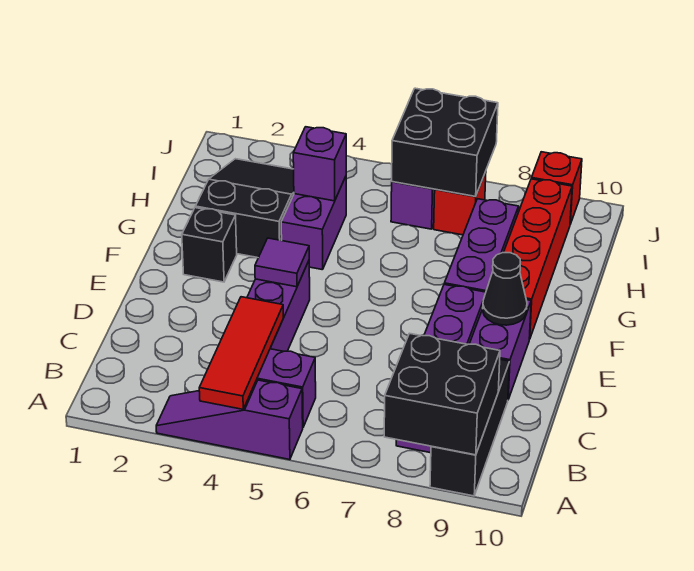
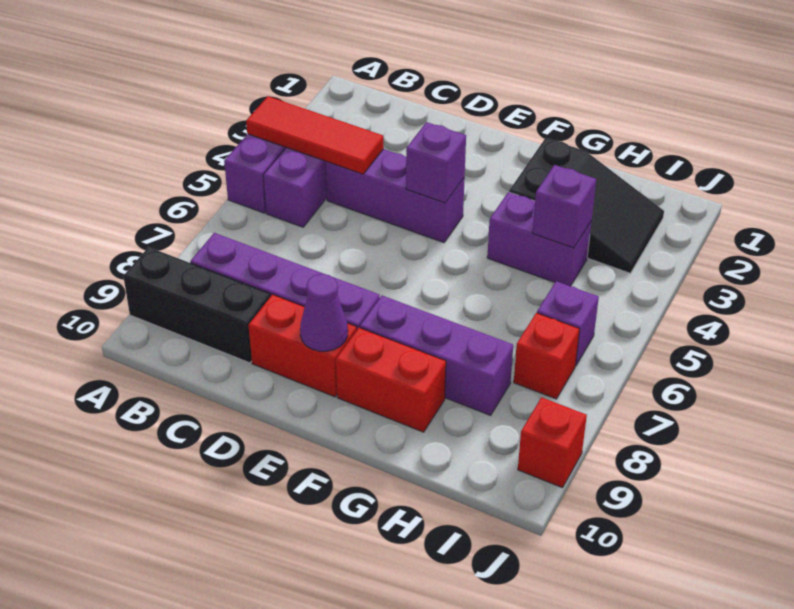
black brick A8:B9 level 2 -> none
purple brick D9:E9 level 1 -> red brick D9:E9 level 1
purple tile E4 level 2 -> purple brick E4 level 2
black cone E9 level 2 -> purple cone E9 level 2
black brick F2 level 1 -> none
red brick F9:I9 level 1 -> red brick F9:G9 level 1
black brick I6:J7 level 2 -> none

